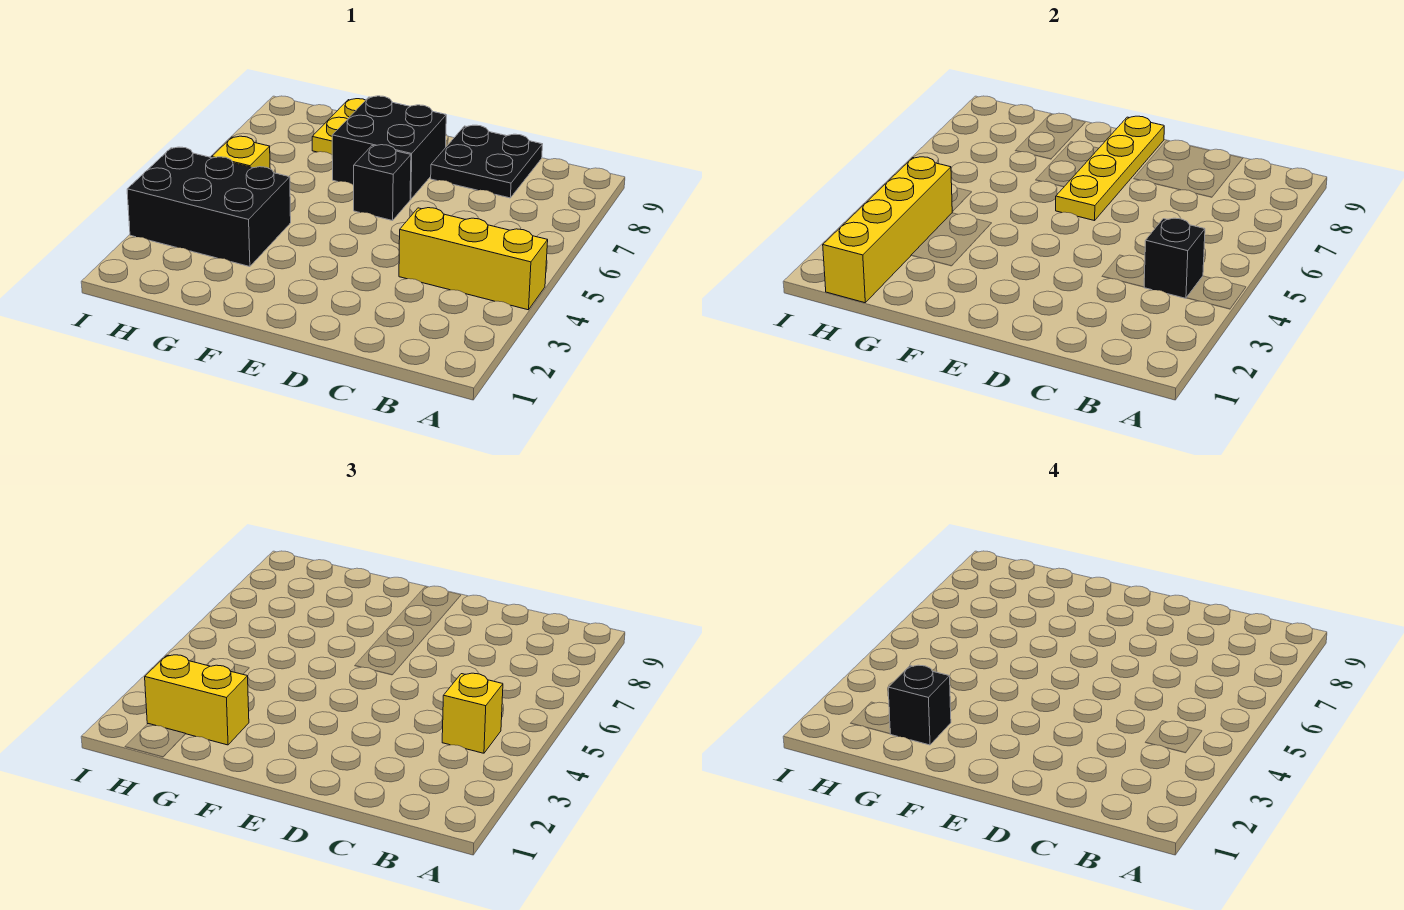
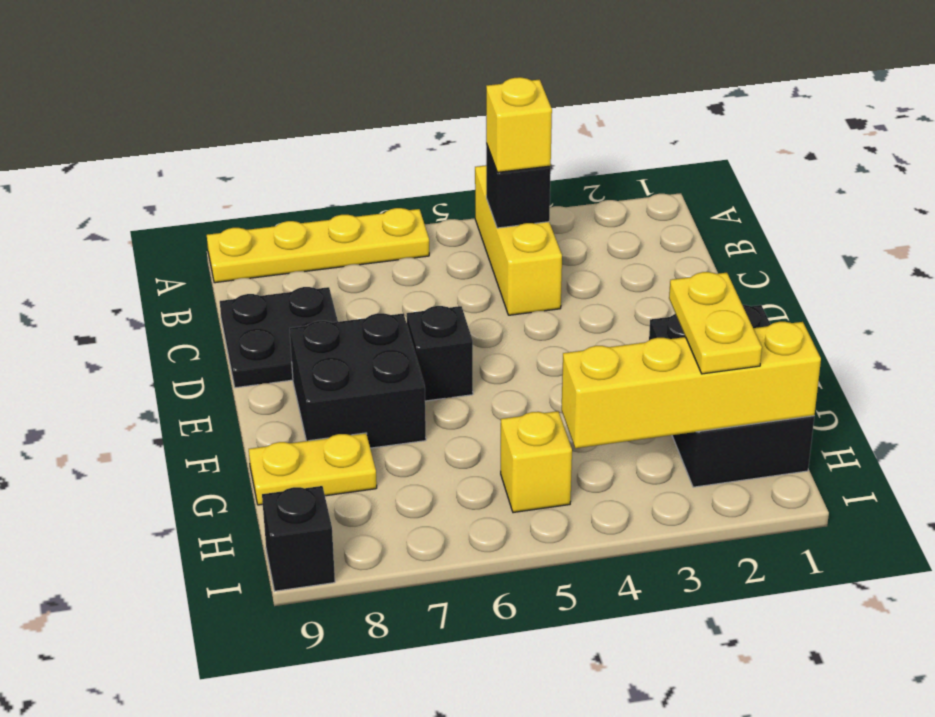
yellow plate E6:E9 level 2 -> yellow plate A6:A9 level 1
yellow brick G2:H2 level 3 -> yellow plate G2:H2 level 3
black brick G2 level 4 -> black brick I9 level 1
black brick G3:I4 level 1 -> black brick F1:H2 level 1

